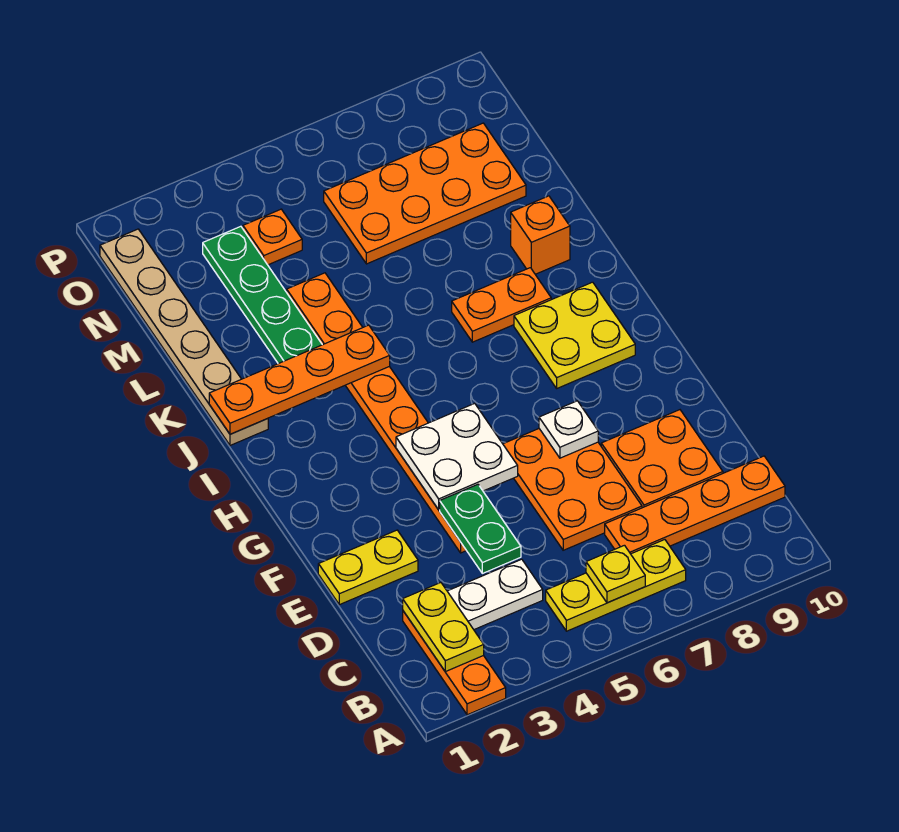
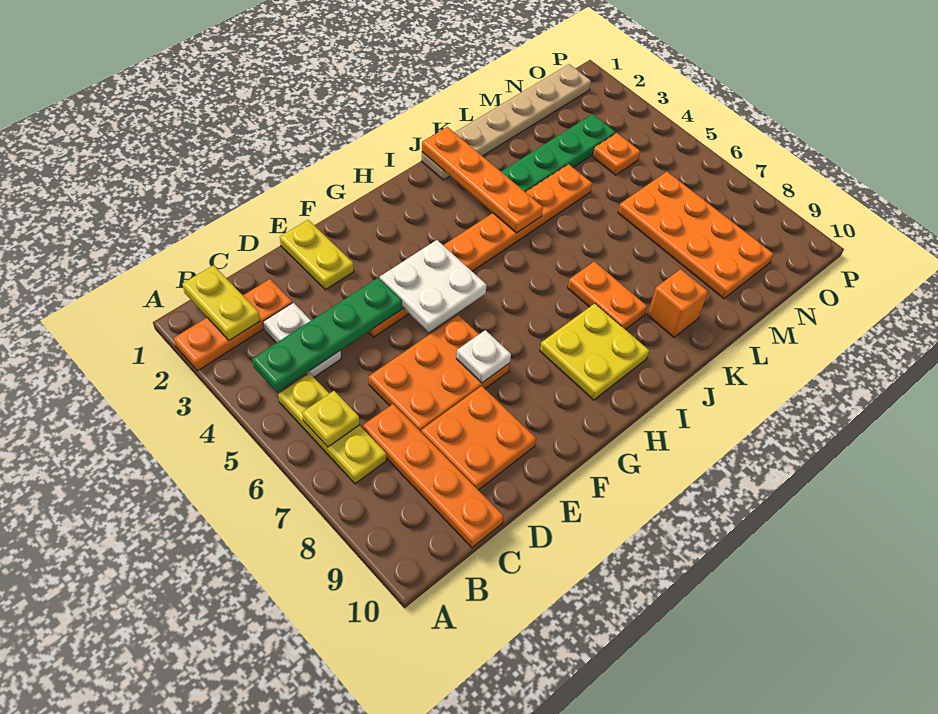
yellow plate B2:C2 level 2 -> yellow plate B1:B2 level 2
green plate D4:E4 level 2 -> green plate B4:E4 level 2

